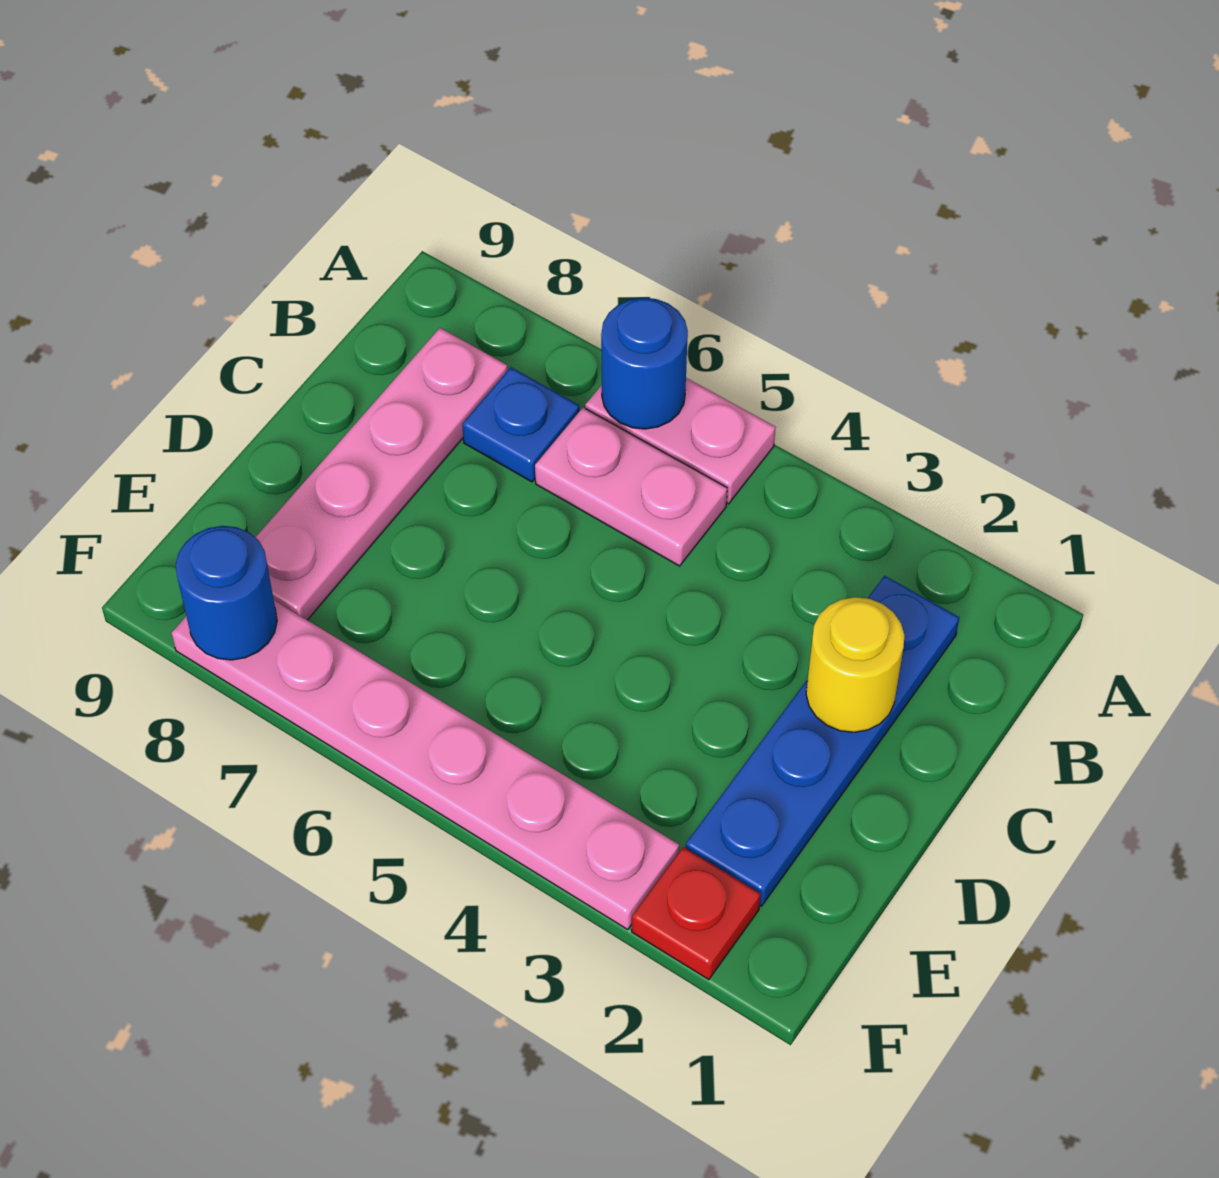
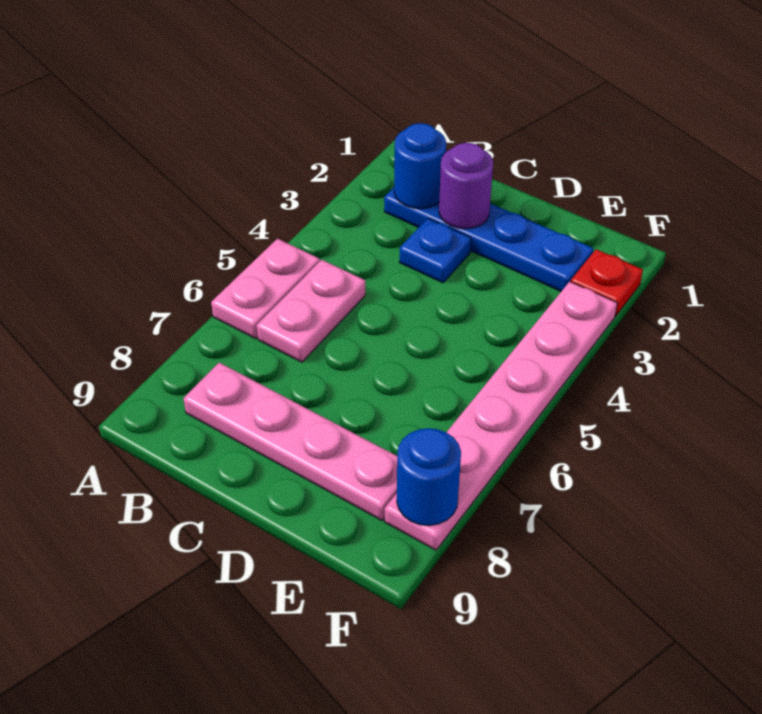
blue round brick A6 level 2 -> blue round brick B2 level 2
blue plate B7 level 1 -> blue plate C3 level 1
yellow round brick C2 level 2 -> purple round brick C2 level 2

